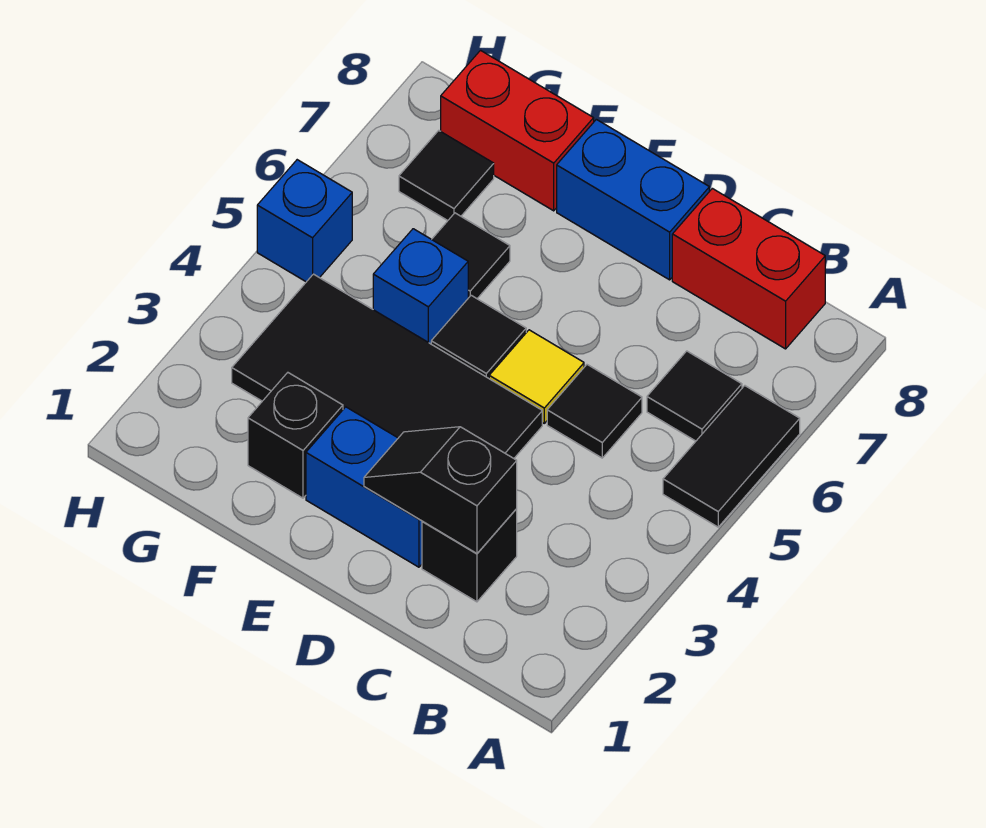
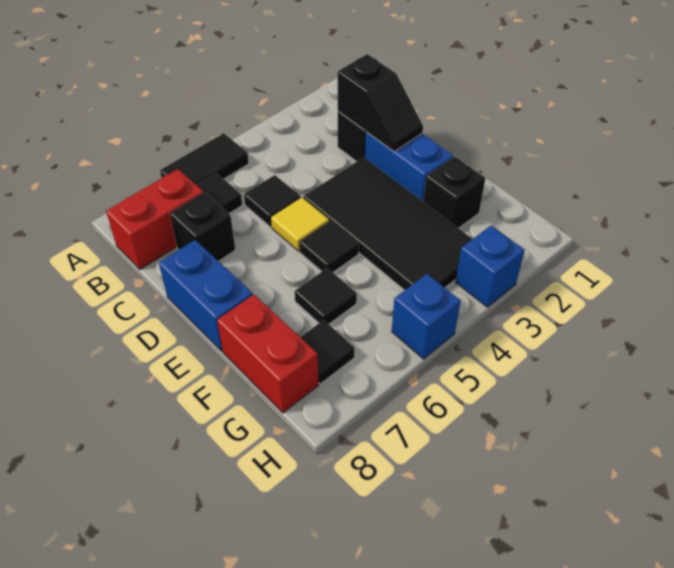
red brick B8:C8 level 1 -> red brick B7:B8 level 1
none -> black brick C7 level 1
blue brick F5 level 1 -> blue brick H3 level 1

